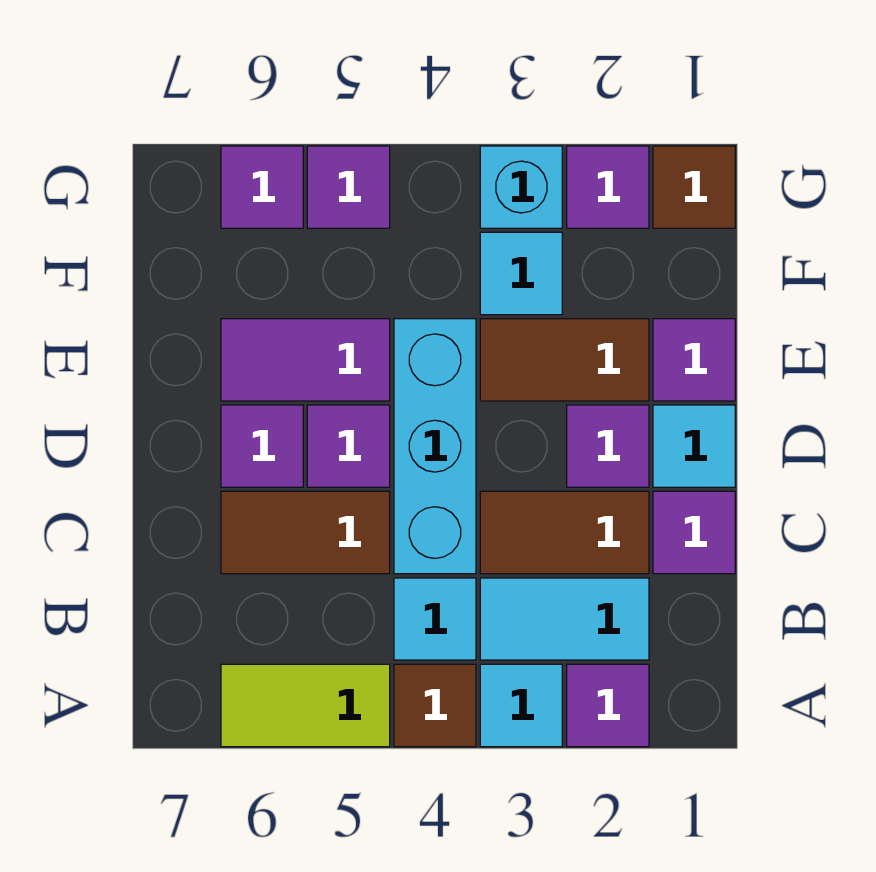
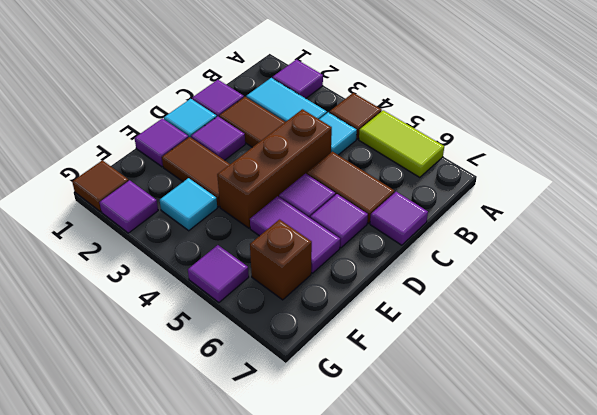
cyan tile A3 level 1 -> none
cyan brick C4:E4 level 1 -> brown brick C4:E4 level 1
none -> brown brick F6 level 1
cyan brick G3 level 1 -> none
purple tile G6 level 1 -> purple tile C7 level 1

